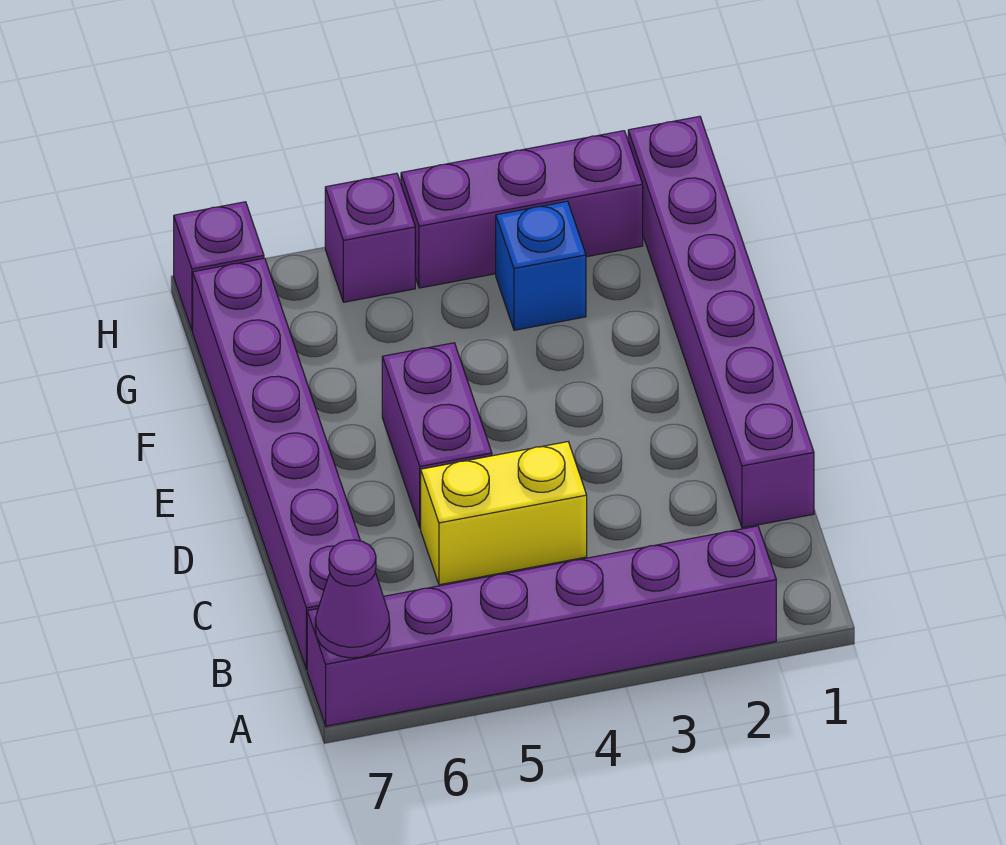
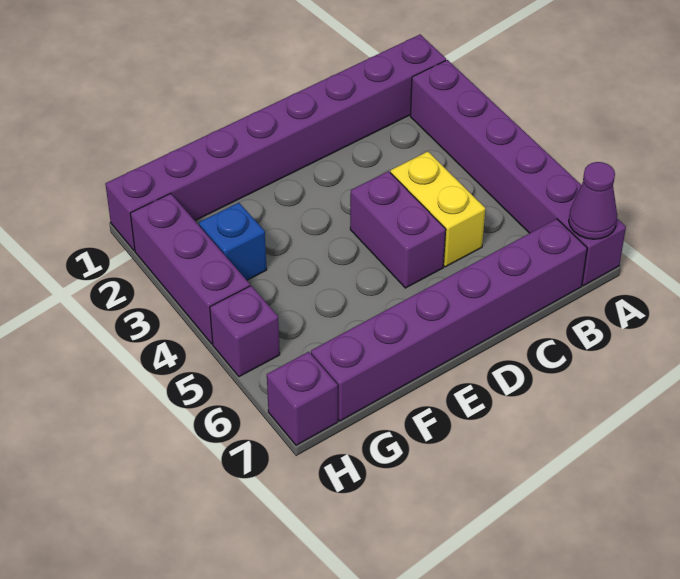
purple brick C1:H1 level 1 -> purple brick A1:H1 level 1
purple brick D5:E5 level 1 -> purple brick D4:D5 level 1

